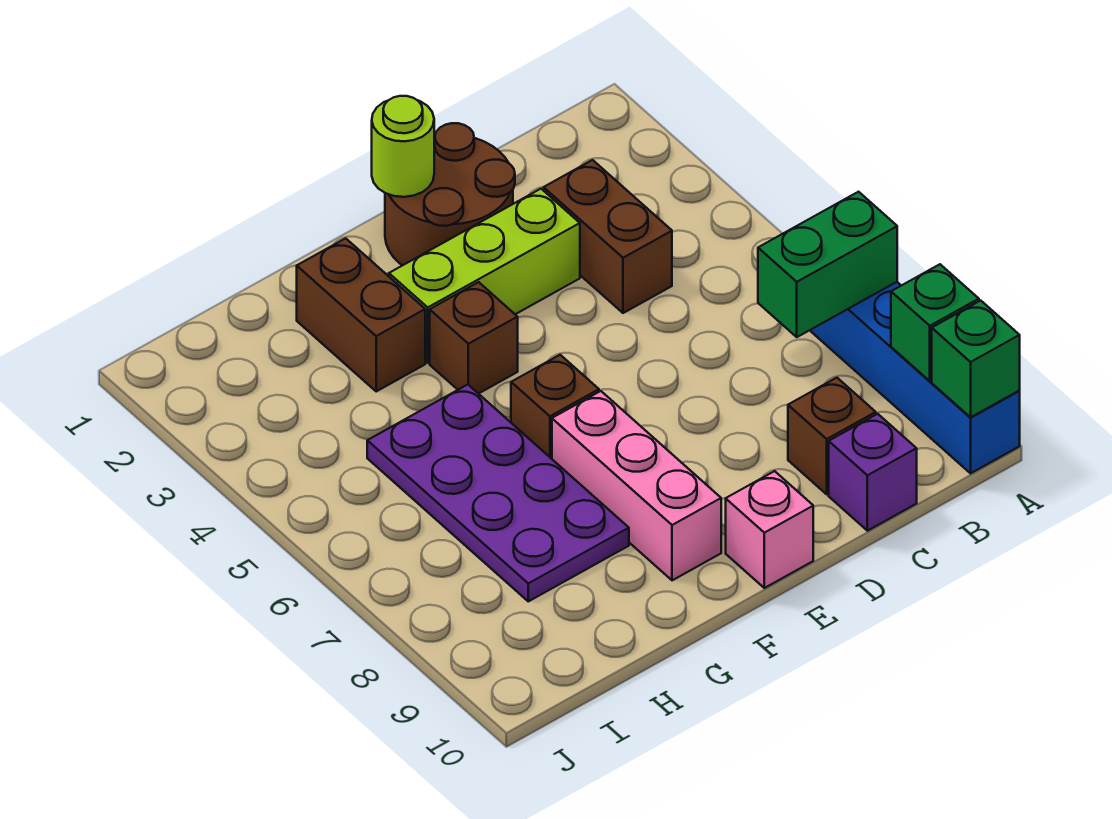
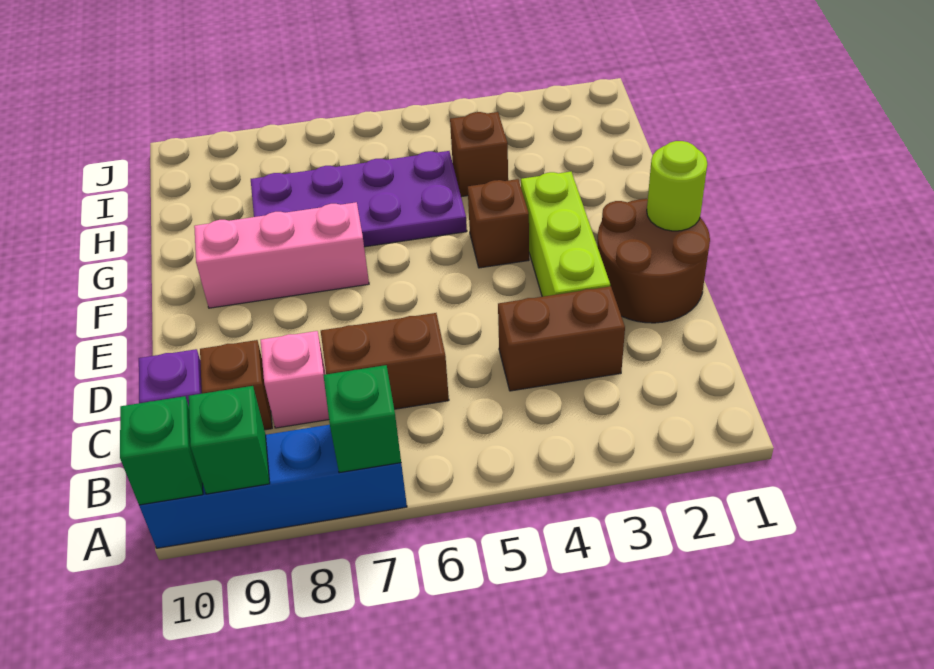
green brick A7:B7 level 2 -> green brick A7 level 2
pink brick E10 level 1 -> pink brick C8 level 1
brown brick F6 level 1 -> brown brick H4 level 1
brown brick G2:G3 level 1 -> brown brick C6:C7 level 1

